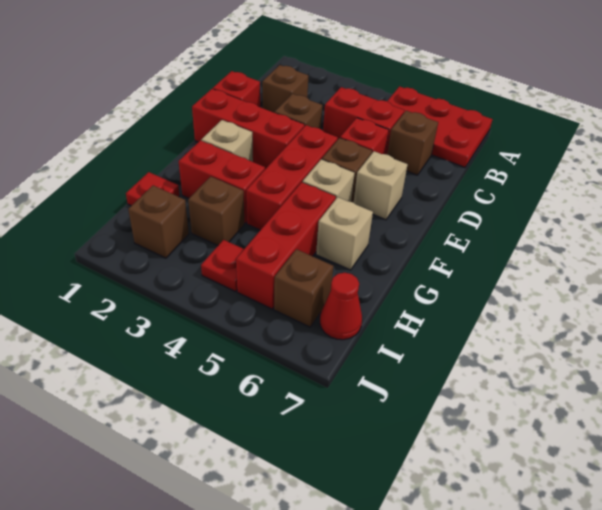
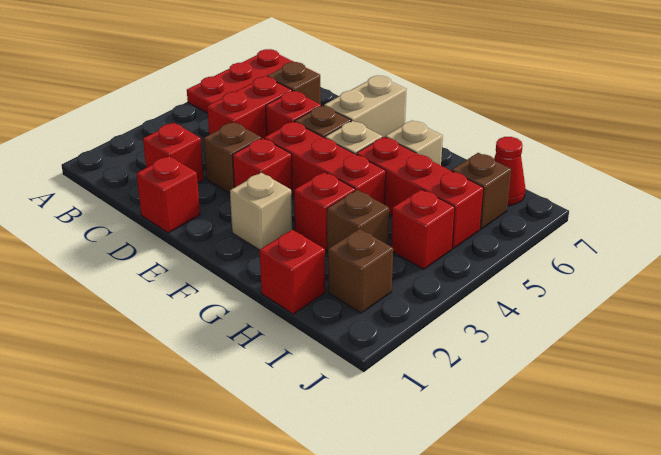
brown brick C2 level 1 -> red brick C2 level 1
red brick E1:E3 level 1 -> red brick E3 level 1
tan brick E6 level 1 -> tan brick E6:E7 level 1
red brick G2:G3 level 1 -> red brick G3 level 1
red plate H1 level 1 -> red brick H1 level 1
red plate I4 level 1 -> red brick I4 level 1

